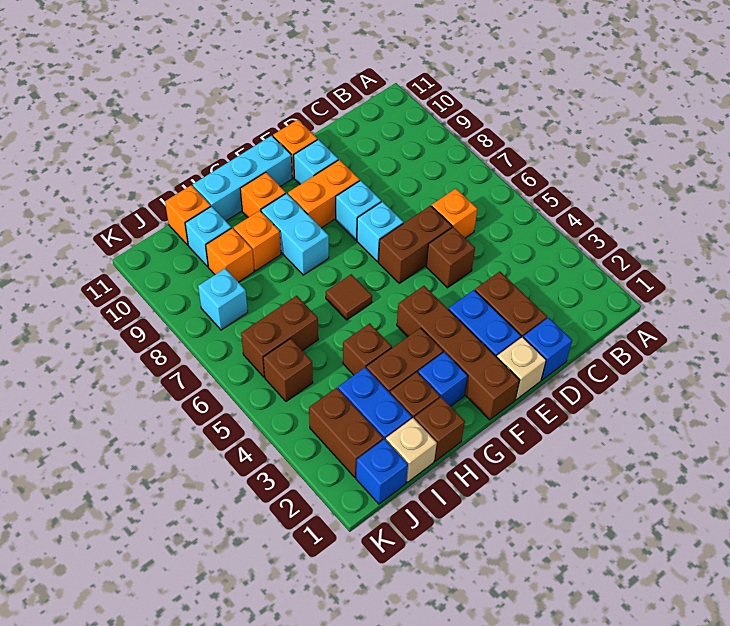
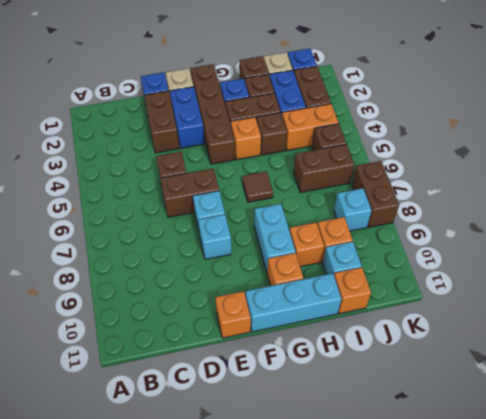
orange brick C6 level 1 -> orange brick G4 level 1
orange brick E9:F9 level 1 -> orange brick I4:J4 level 1
cyan brick E10 level 1 -> none
none -> brown brick K7:K8 level 1

